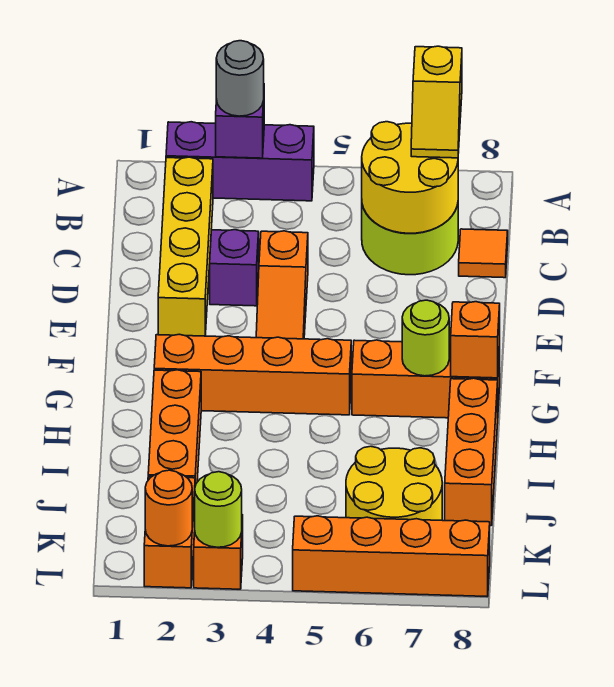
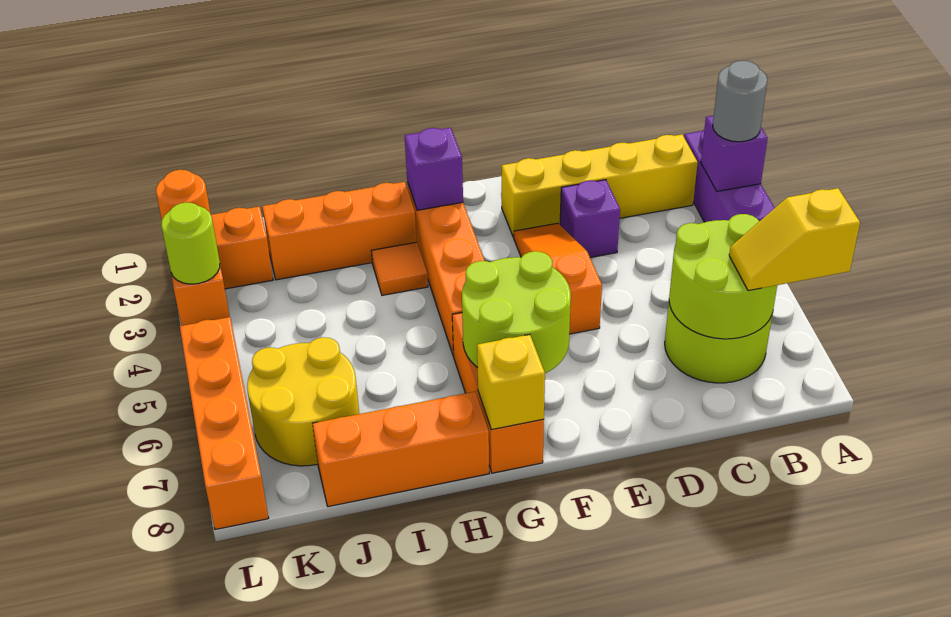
yellow round brick B6:C7 level 2 -> lime round brick B6:C7 level 2
orange tile C8 level 1 -> orange tile H3 level 1
orange slope D4:F4 level 1 top D -> orange slope E3:E5 level 1 top 5
none -> purple brick G2 level 2
lime round brick G7 level 2 -> lime round brick F6:G7 level 2
orange brick G8 level 2 -> yellow brick G8 level 2

